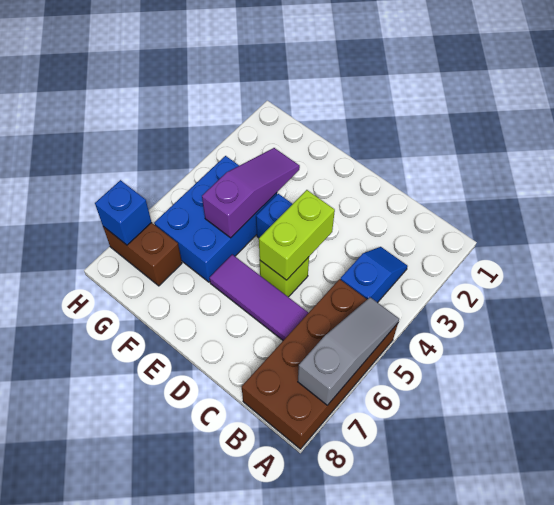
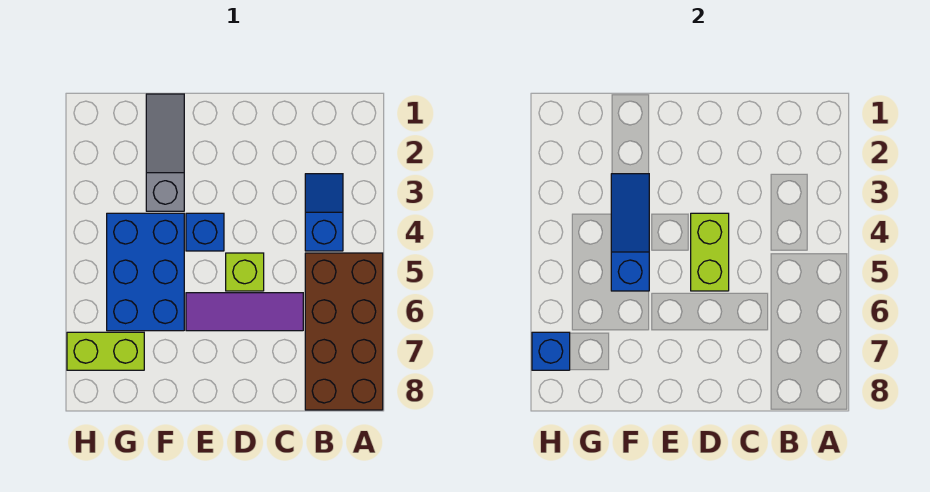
grey slope A5:A7 level 2 top 7 -> grey slope F1:F3 level 1 top 3
purple slope F3:F5 level 2 top 5 -> blue slope F3:F5 level 2 top 5
brown brick G7:H7 level 1 -> lime brick G7:H7 level 1

